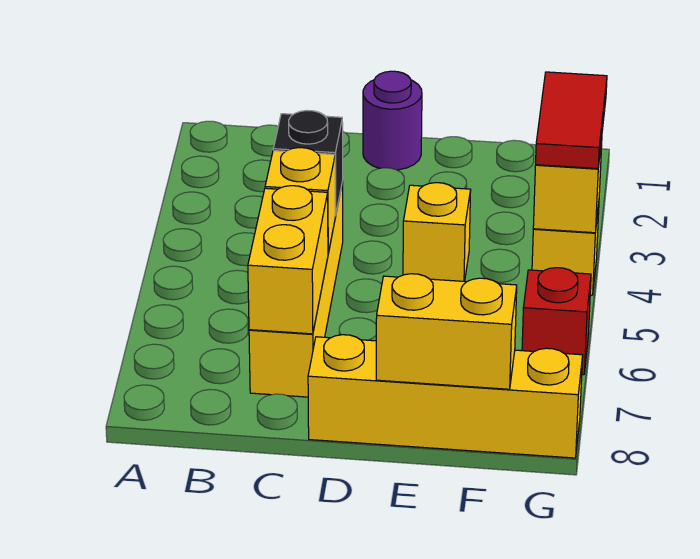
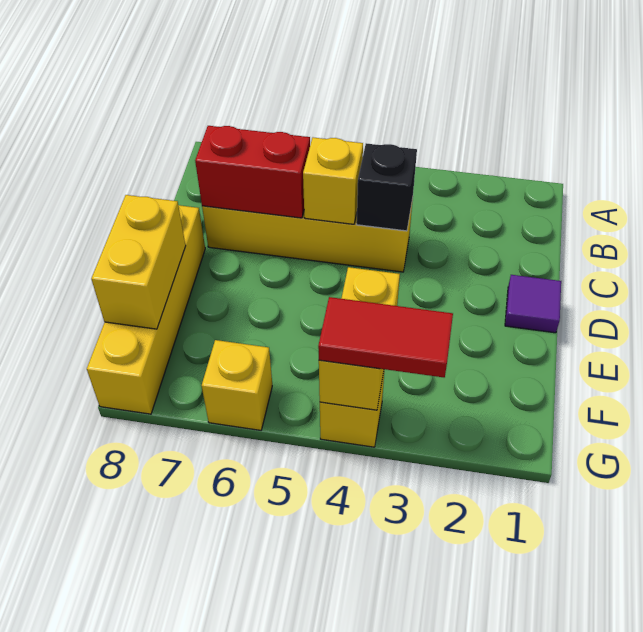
yellow brick C6:C7 level 2 -> red brick C6:C7 level 2
purple round brick D1 level 1 -> purple tile D1 level 1
red brick G6 level 1 -> yellow brick G6 level 1

